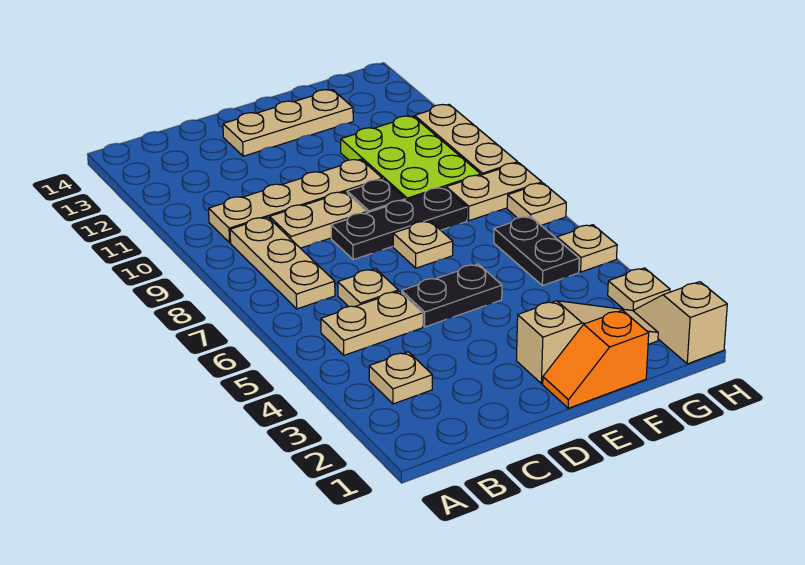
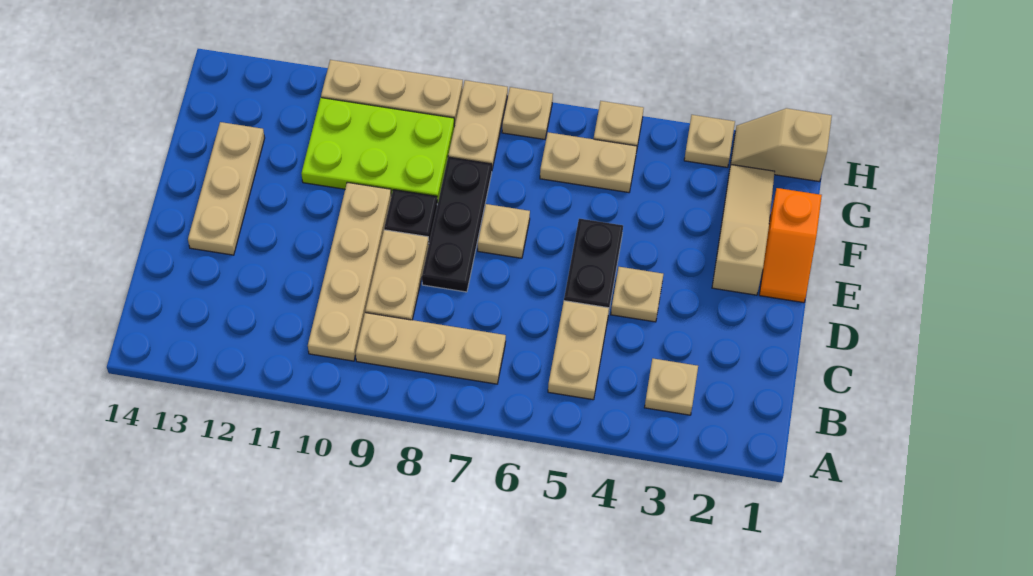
tan plate C6 level 1 -> tan plate D4 level 1
black plate G5:G6 level 1 -> tan plate G5:G6 level 1

